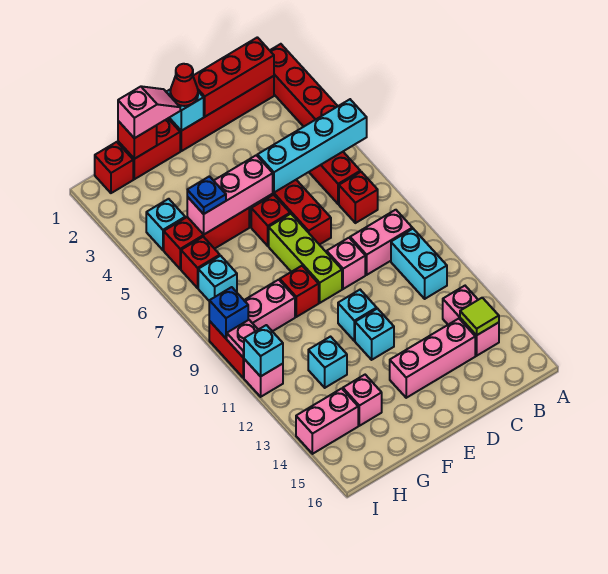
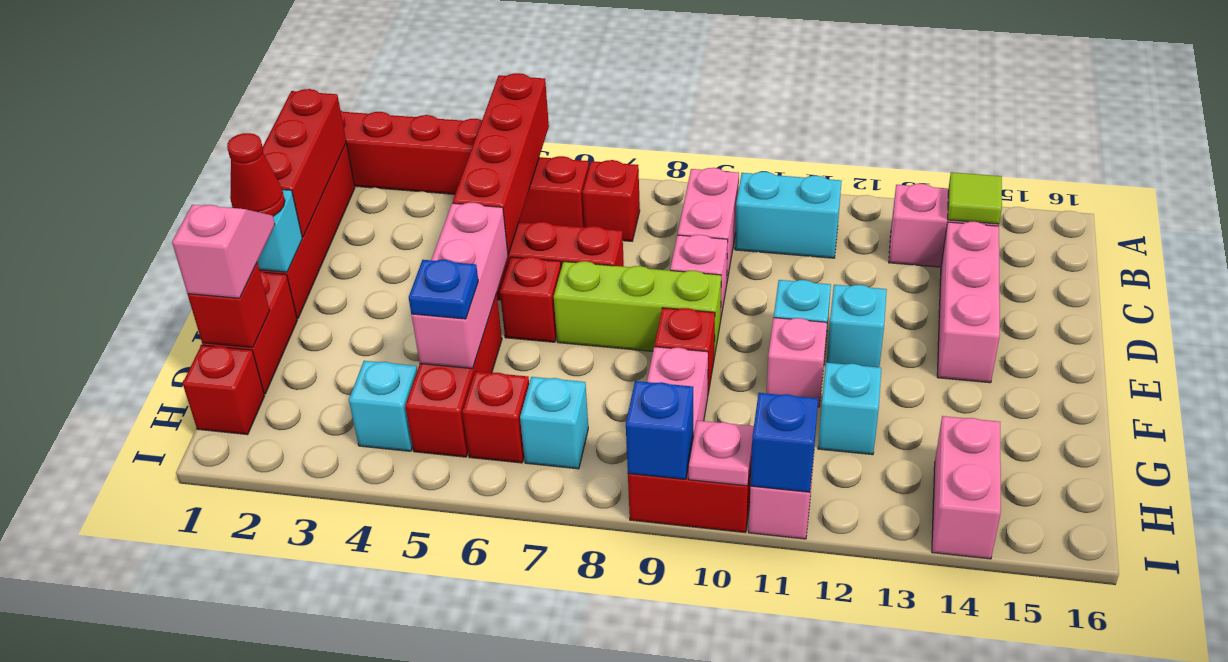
cyan brick A5:D5 level 2 -> red brick A5:D5 level 2
pink brick G14 level 1 -> pink brick F11 level 1
cyan brick I11 level 2 -> blue brick I11 level 2

